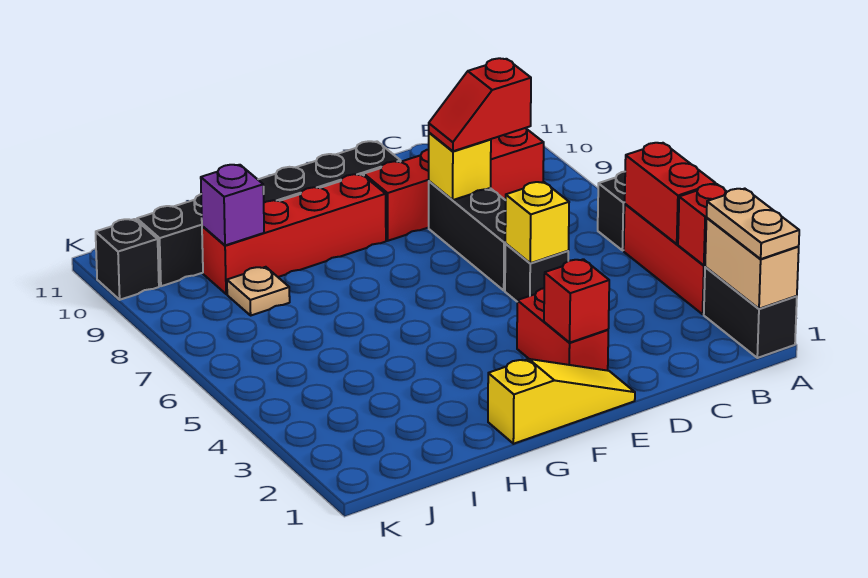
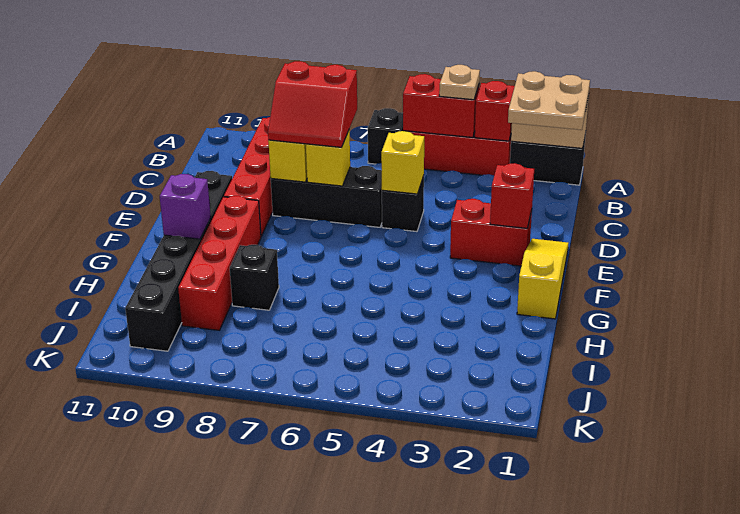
tan plate A1:A2 level 3 -> tan plate A1:B2 level 3
red slope C8:D8 level 3 top C -> red slope C7:D8 level 3 top C
none -> yellow brick D7 level 2
tan plate I8 level 1 -> tan plate A4 level 3
purple brick I9 level 2 -> purple brick G10 level 2
black brick K10 level 1 -> black brick H8 level 1

